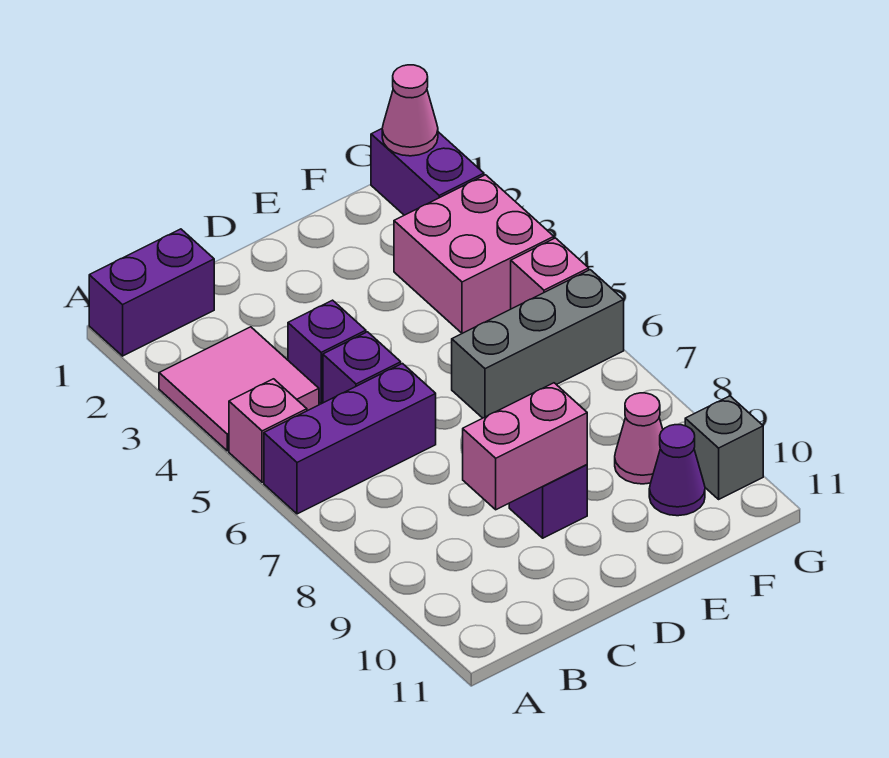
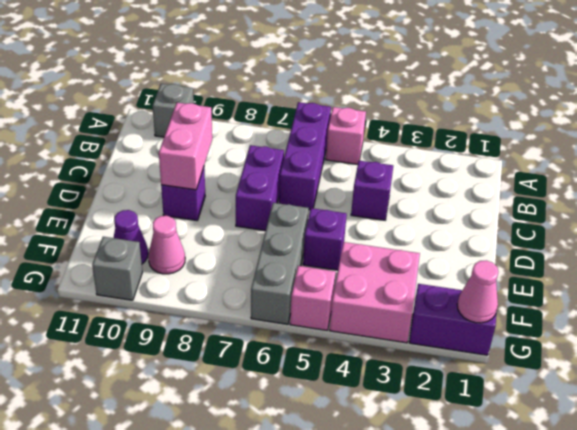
purple brick A1:B1 level 1 -> purple brick C7:D7 level 1
pink tile A3:B4 level 1 -> none
none -> grey brick A10 level 1
purple brick C5 level 1 -> purple brick E5 level 1

